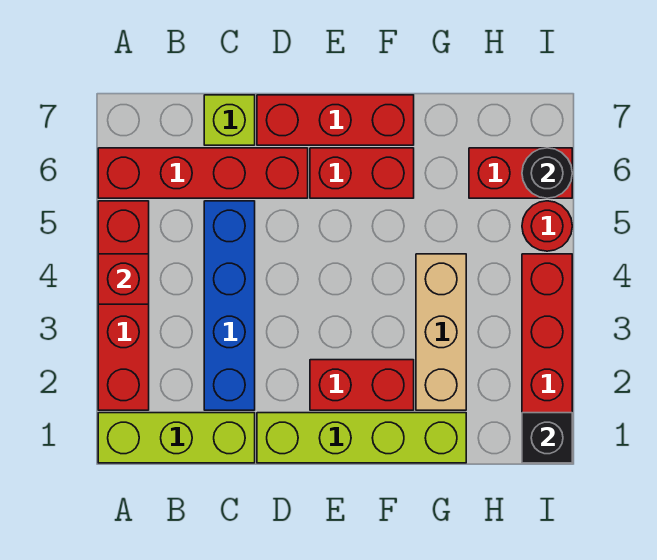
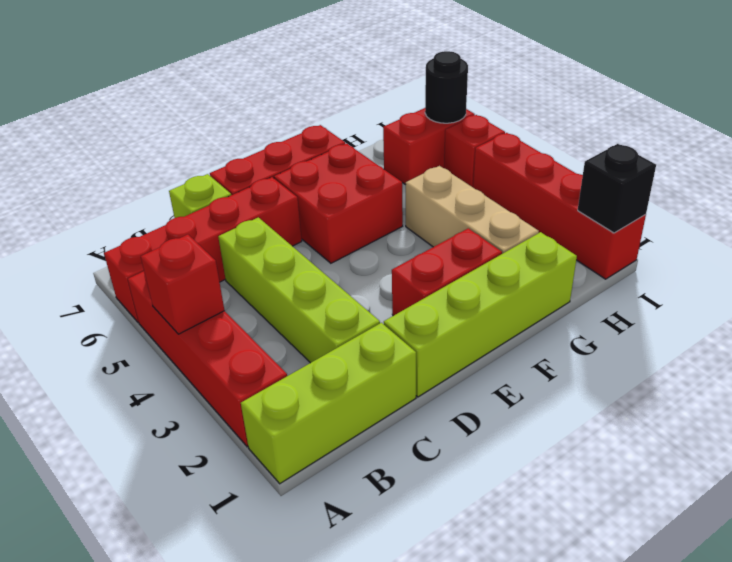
blue brick C2:C5 level 1 -> lime brick C2:C5 level 1
red brick E6:F6 level 1 -> red brick E5:F6 level 1
red round brick I5 level 1 -> red brick I5 level 1

